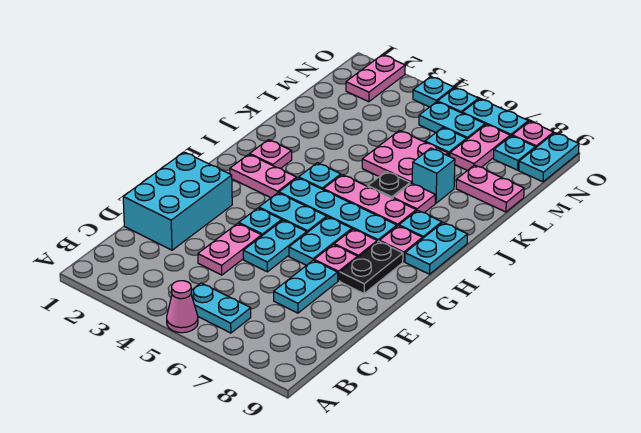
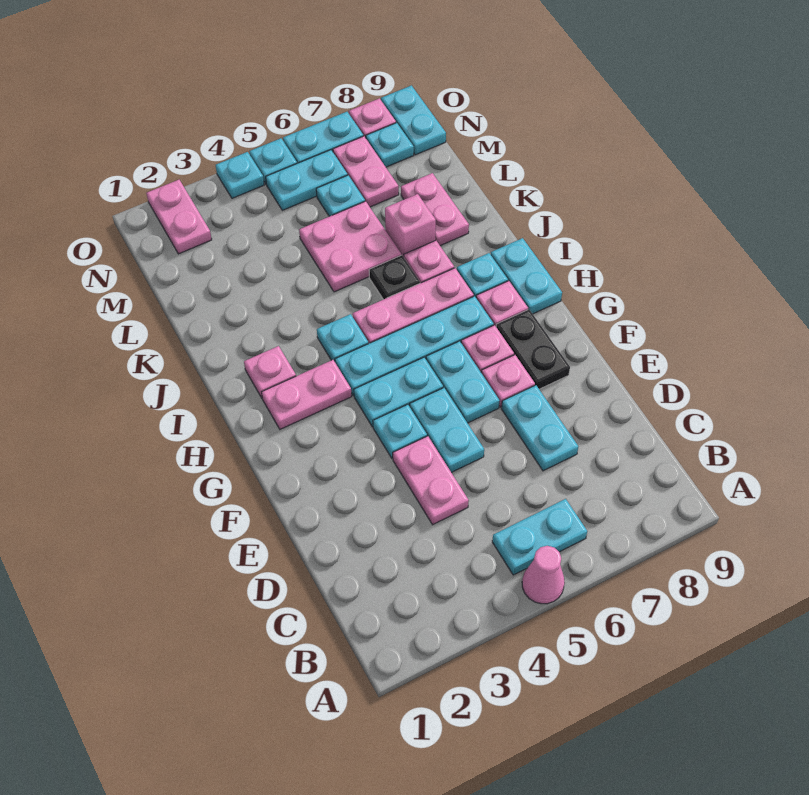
cyan brick D1:F2 level 1 -> none
cyan brick K7 level 1 -> pink brick K7 level 1
pink plate L8:L9 level 1 -> pink plate K8:L8 level 1

